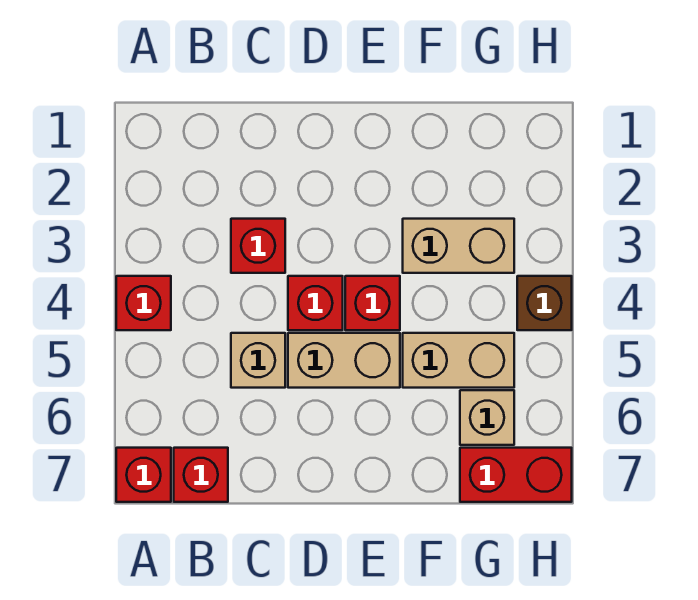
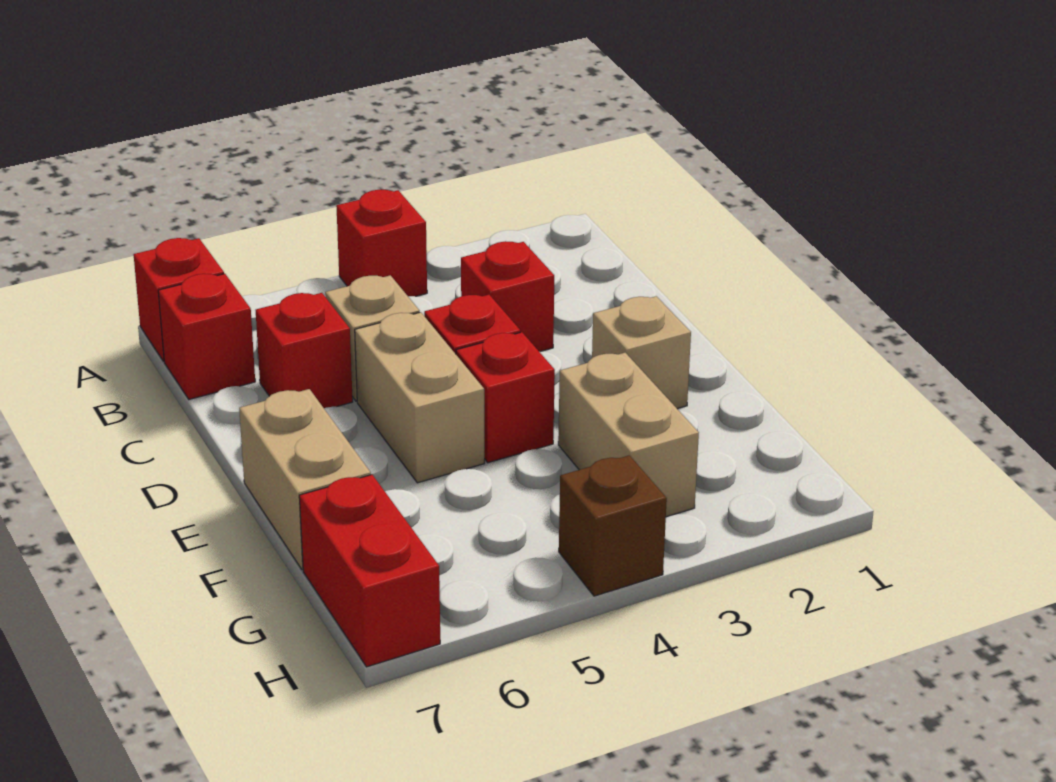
none -> red brick C6 level 1
tan brick F5:G5 level 1 -> tan brick E7:F7 level 1
tan brick G6 level 1 -> tan brick E2 level 1

